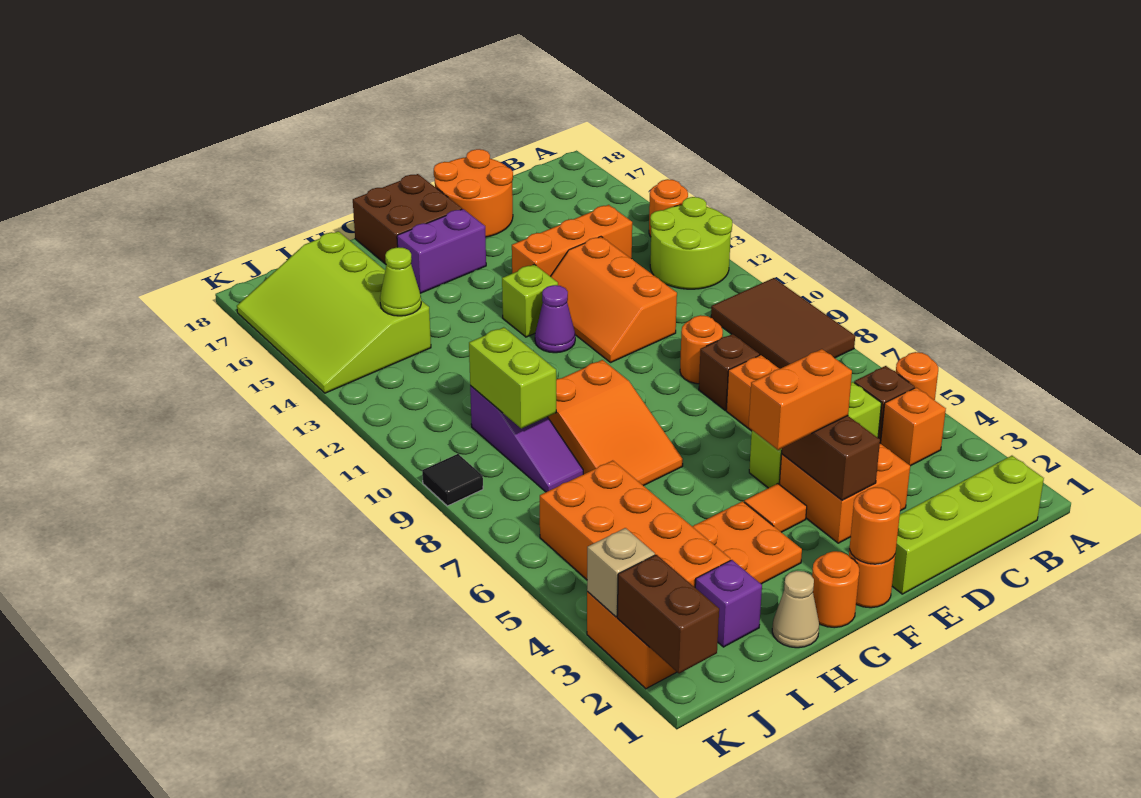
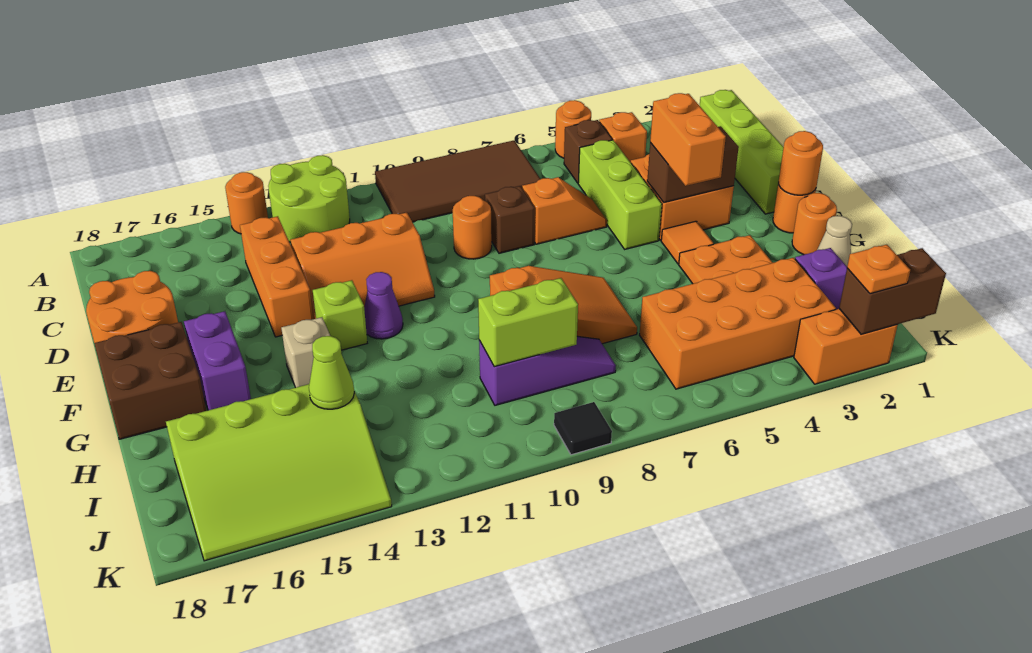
brown tile A8:B10 level 1 -> brown tile A7:B10 level 1
none -> orange plate K2 level 3
tan brick K3 level 2 -> tan brick G14 level 1

